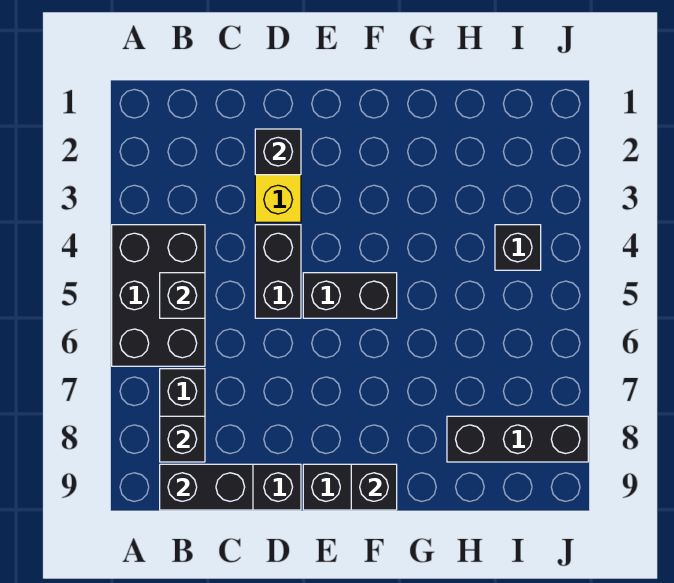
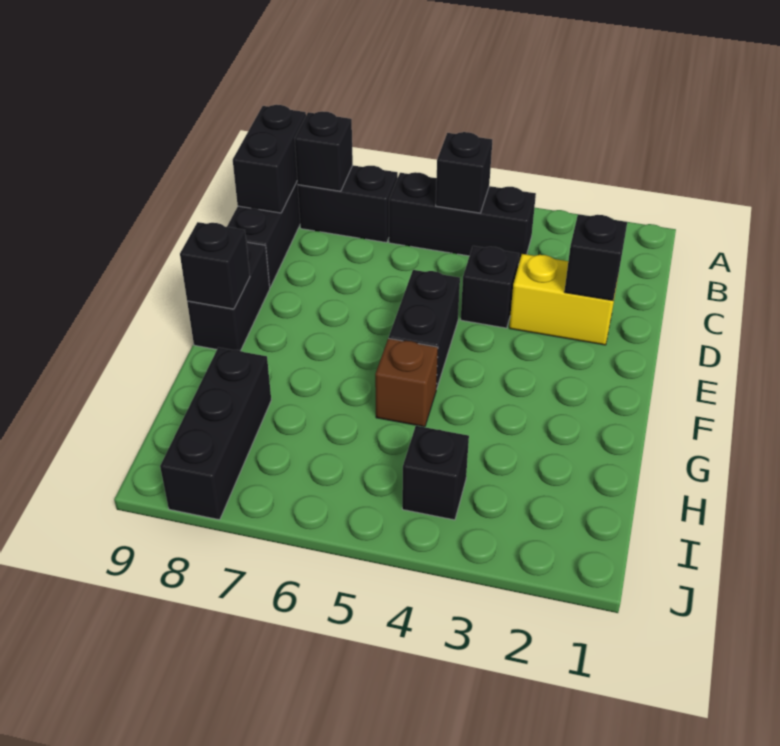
black brick A4:B6 level 1 -> black brick B4:B6 level 1
black brick D4:D5 level 1 -> black brick D4 level 1
none -> brown brick G5 level 1

